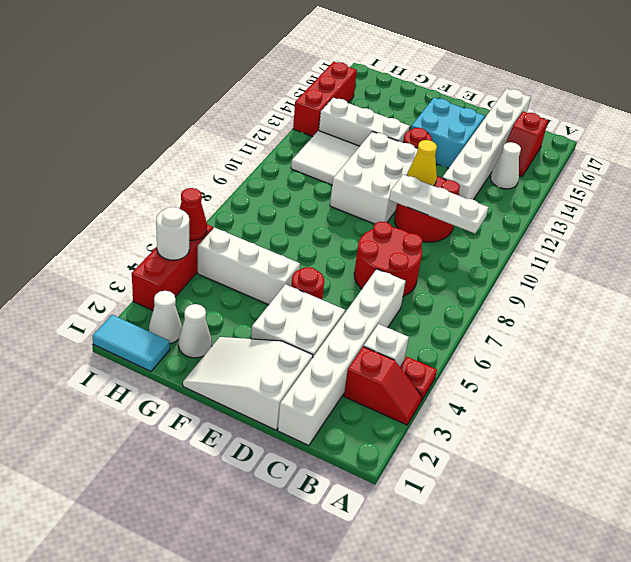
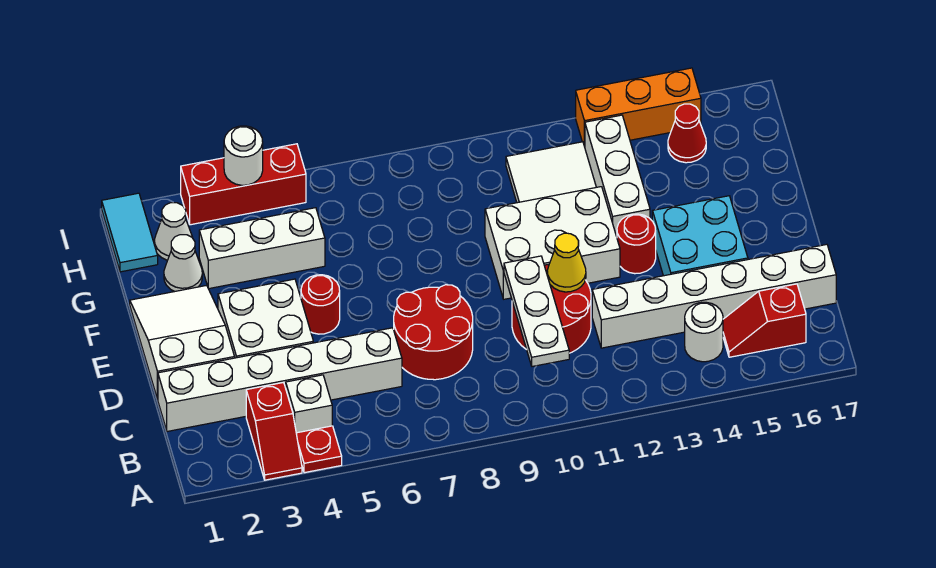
white cone B14 level 1 -> white round brick B14 level 1
white brick F5:H5 level 1 -> white brick G3:G5 level 1
red cone I5 level 2 -> red cone H15 level 1
red brick I13:I15 level 1 -> orange brick I13:I15 level 1

